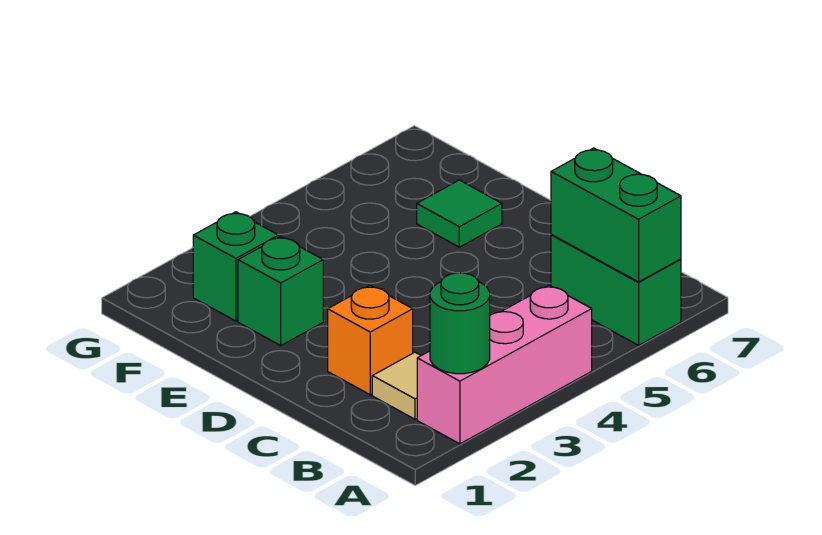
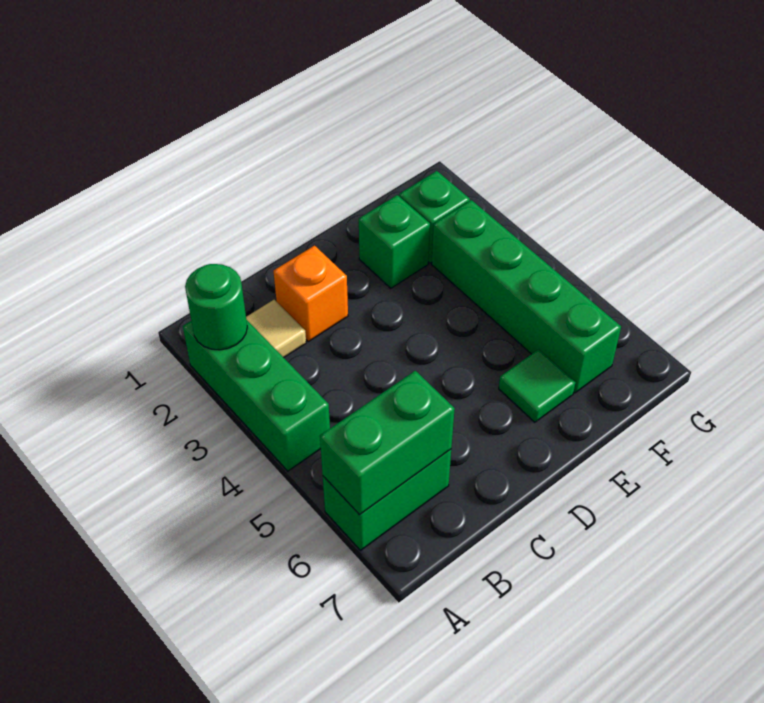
pink brick A2:A4 level 1 -> green brick A2:A4 level 1
none -> green brick F3:F6 level 1

